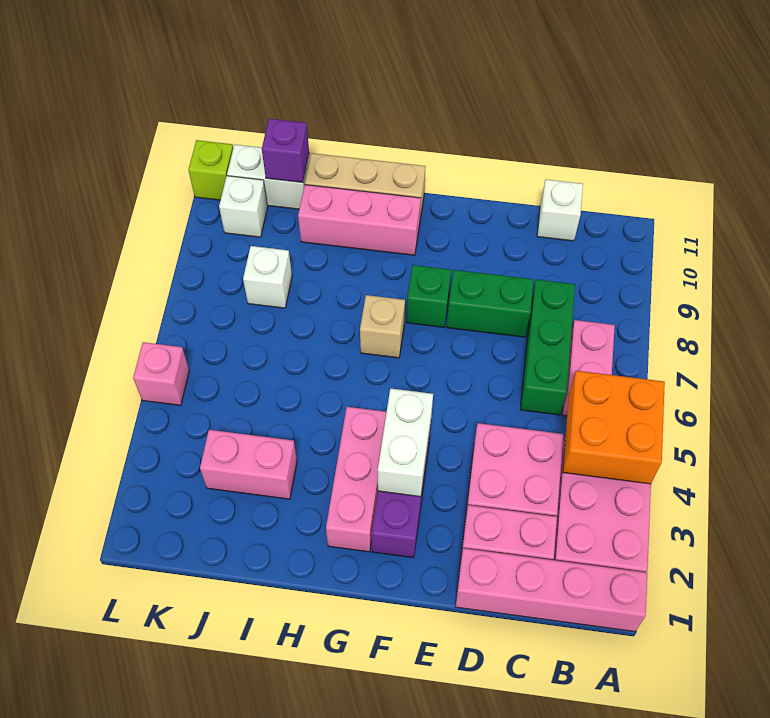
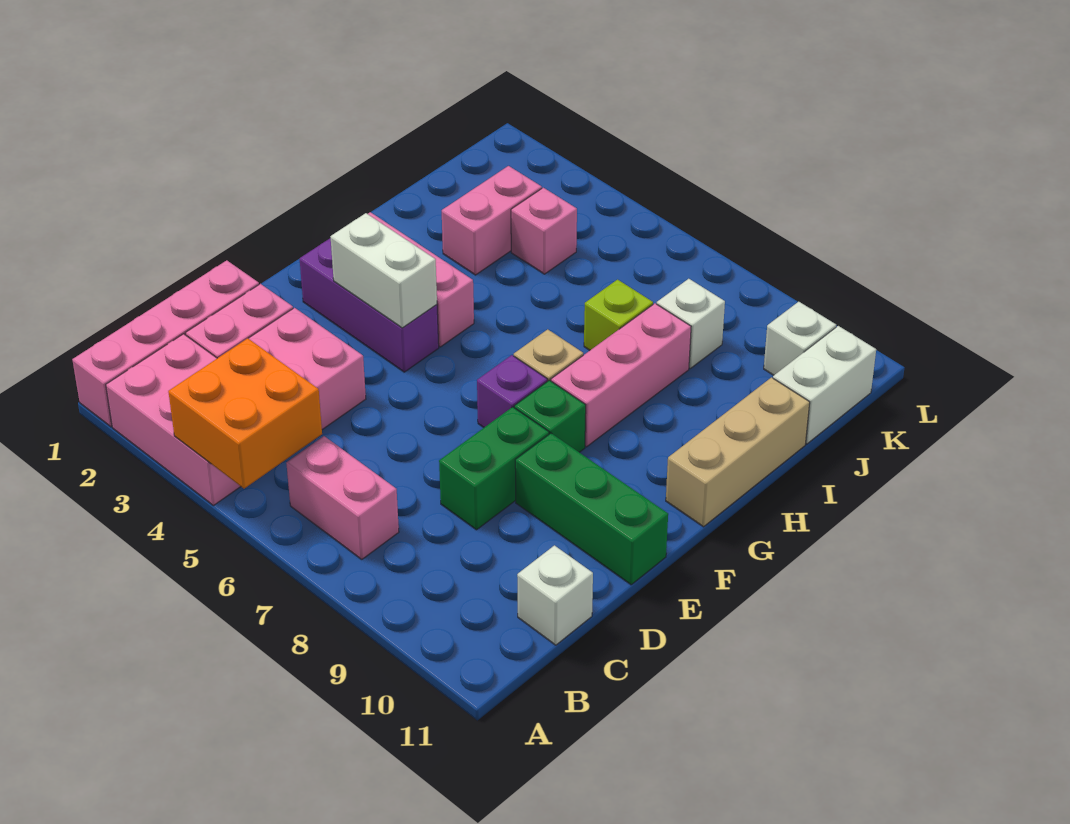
green brick C6:C8 level 1 -> green brick E9:E11 level 1
pink brick G10:I10 level 1 -> pink brick G8:I8 level 1
purple brick J11 level 2 -> purple brick F7 level 1
pink brick L5 level 1 -> pink brick J4 level 1
lime brick L11 level 1 -> lime brick I7 level 1

